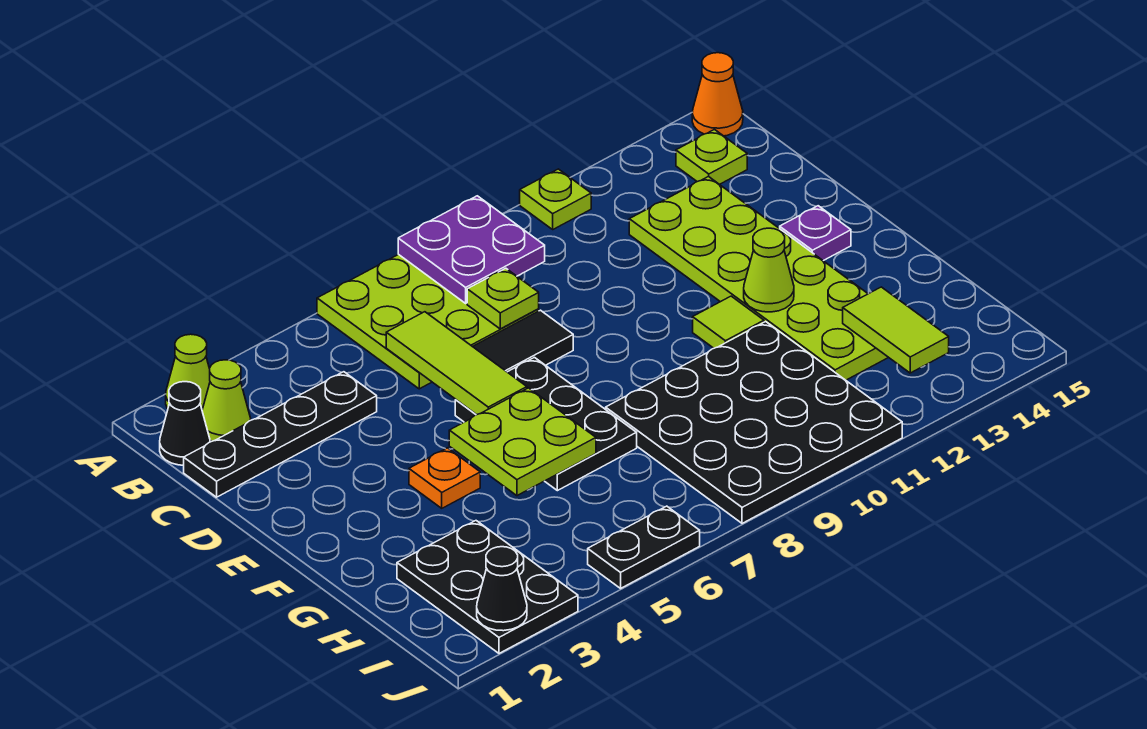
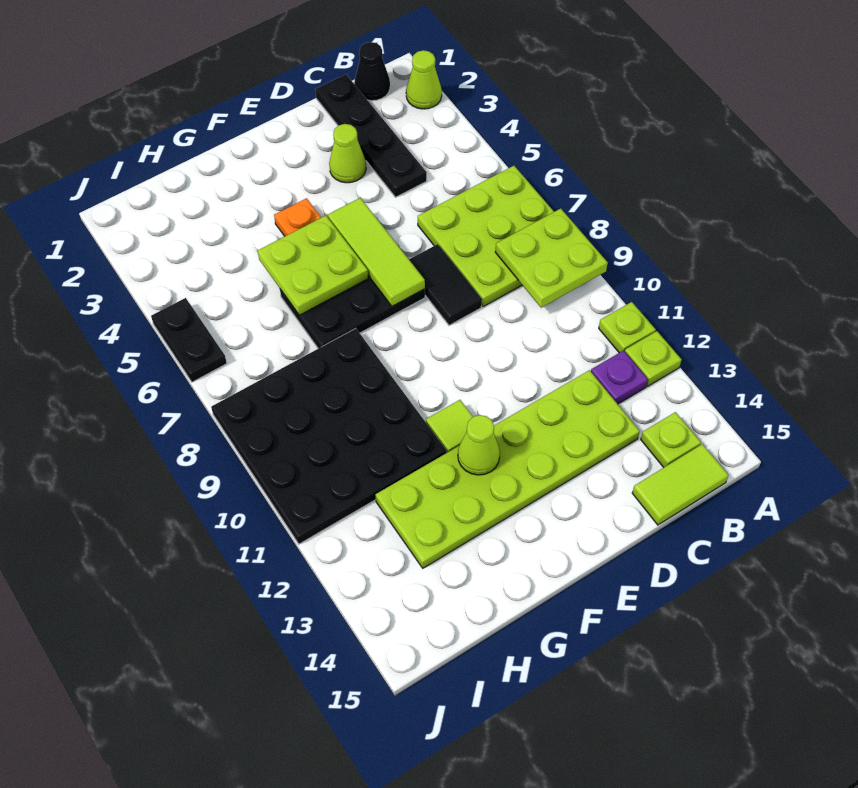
purple plate A8:B9 level 2 -> lime plate A8:B9 level 2
orange cone A15 level 1 -> none
lime cone B2 level 1 -> lime cone D3 level 1
lime tile C6:E6 level 2 -> lime tile E5:E7 level 2
lime plate C8 level 2 -> lime plate A12 level 1
purple plate E14 level 1 -> purple plate B12 level 1
black plate H2:J3 level 1 -> none
lime tile H13:I13 level 2 -> lime tile B15:C15 level 1
black cone J2 level 2 -> none

